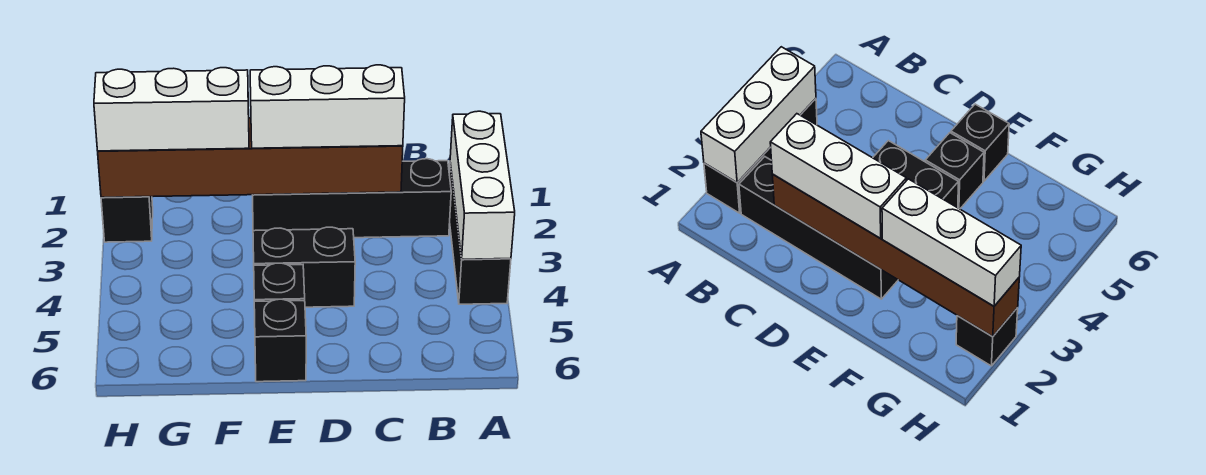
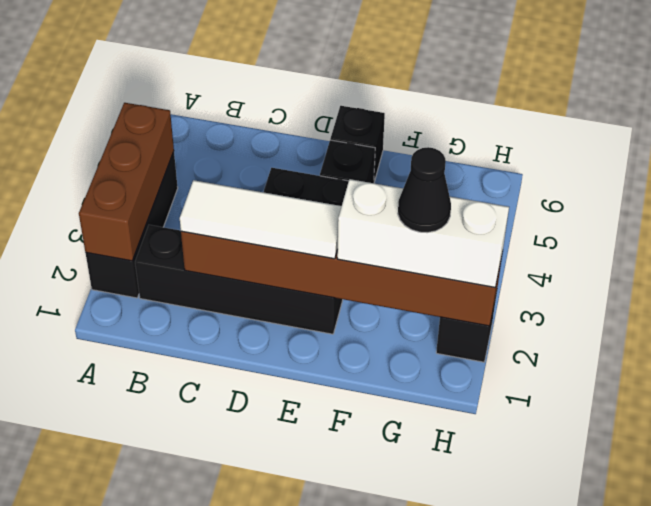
white brick A2:A4 level 2 -> brown brick A2:A4 level 2
white brick C2:E2 level 3 -> white tile C2:E2 level 3
none -> black cone G2 level 4

